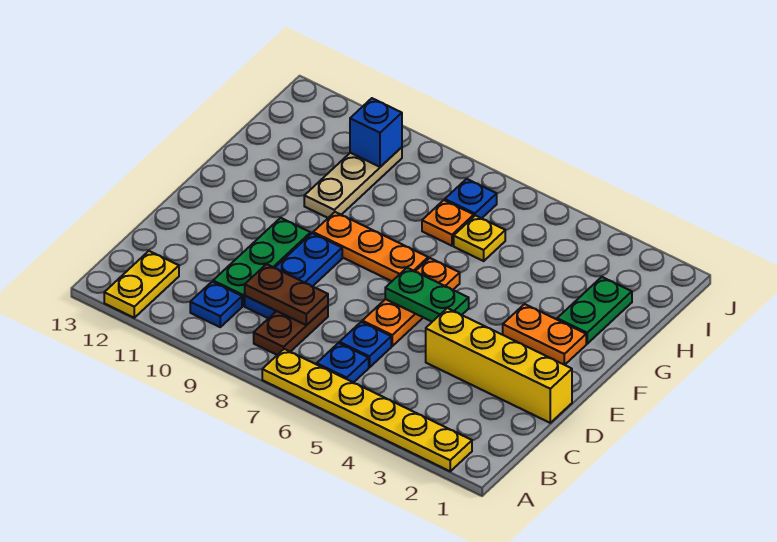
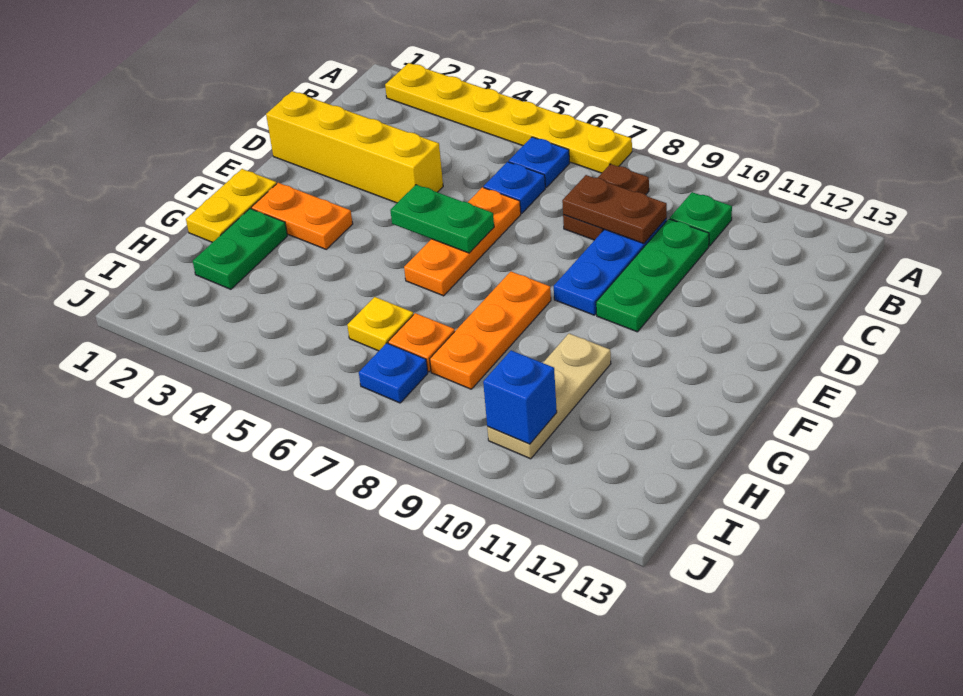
yellow plate A12:B12 level 1 -> yellow plate F1:G1 level 1
blue plate B10 level 1 -> green plate B10 level 1
orange plate F7:F9 level 1 -> orange plate F8:H8 level 1

